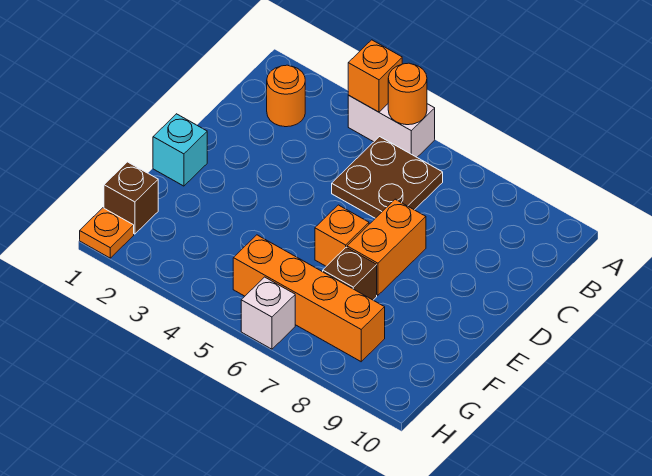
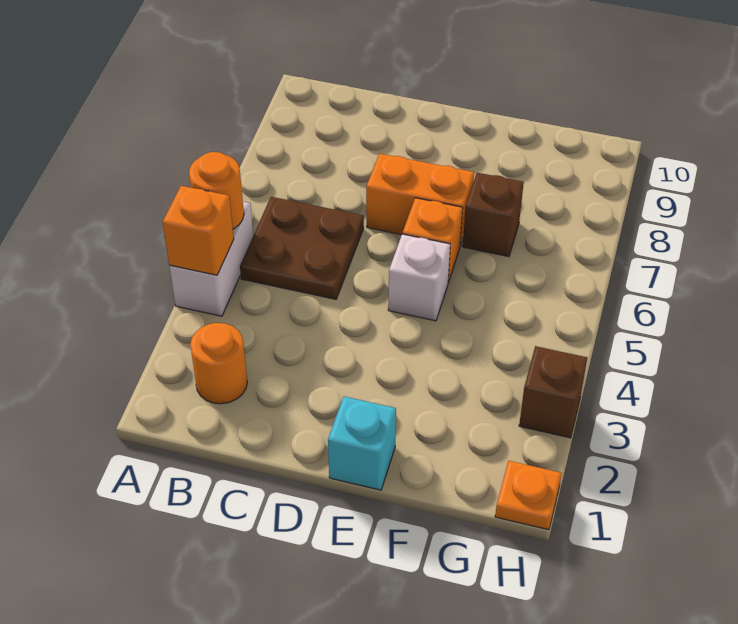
brown brick G1 level 1 -> brown brick H3 level 1
orange brick G5:G8 level 1 -> none
white brick H6 level 1 -> white brick E5 level 1

